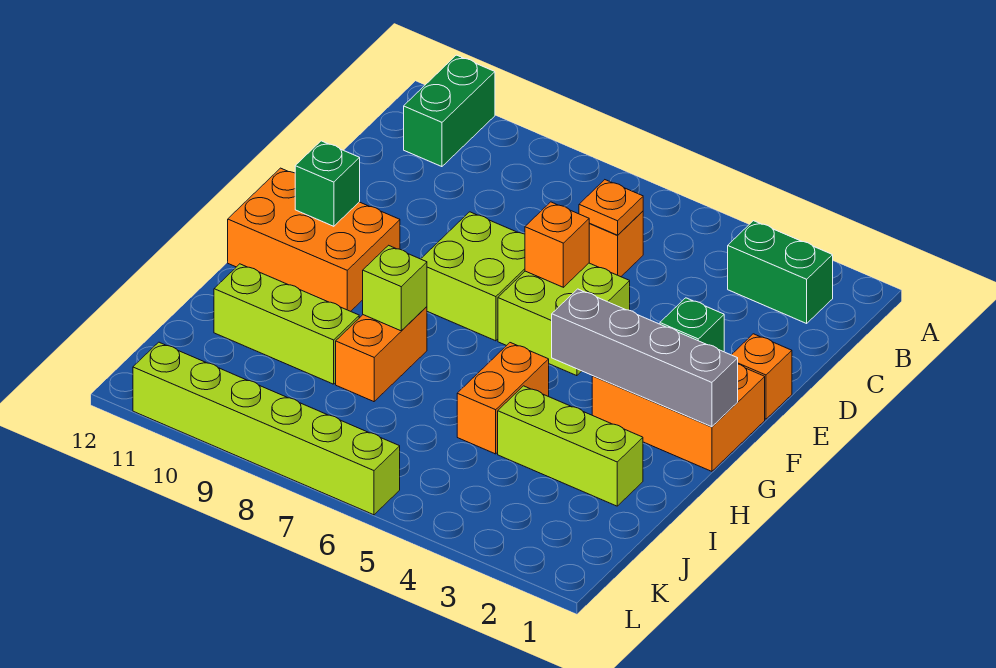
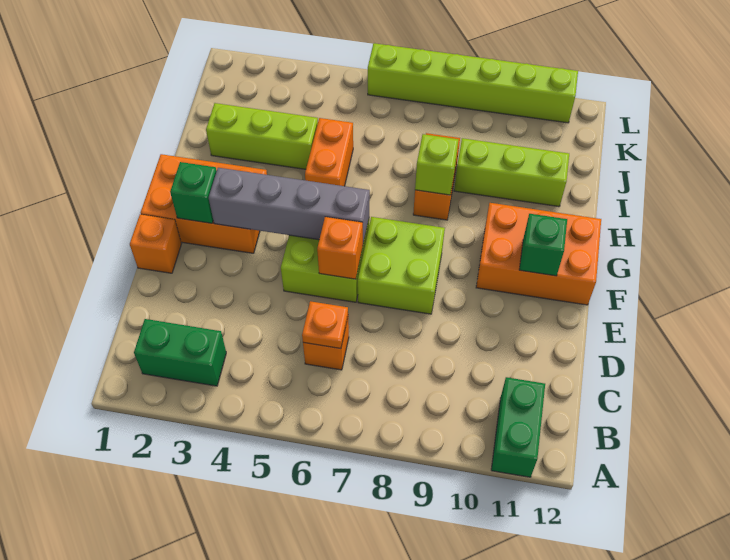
grey brick G1:G4 level 2 -> grey brick F3:F6 level 2

